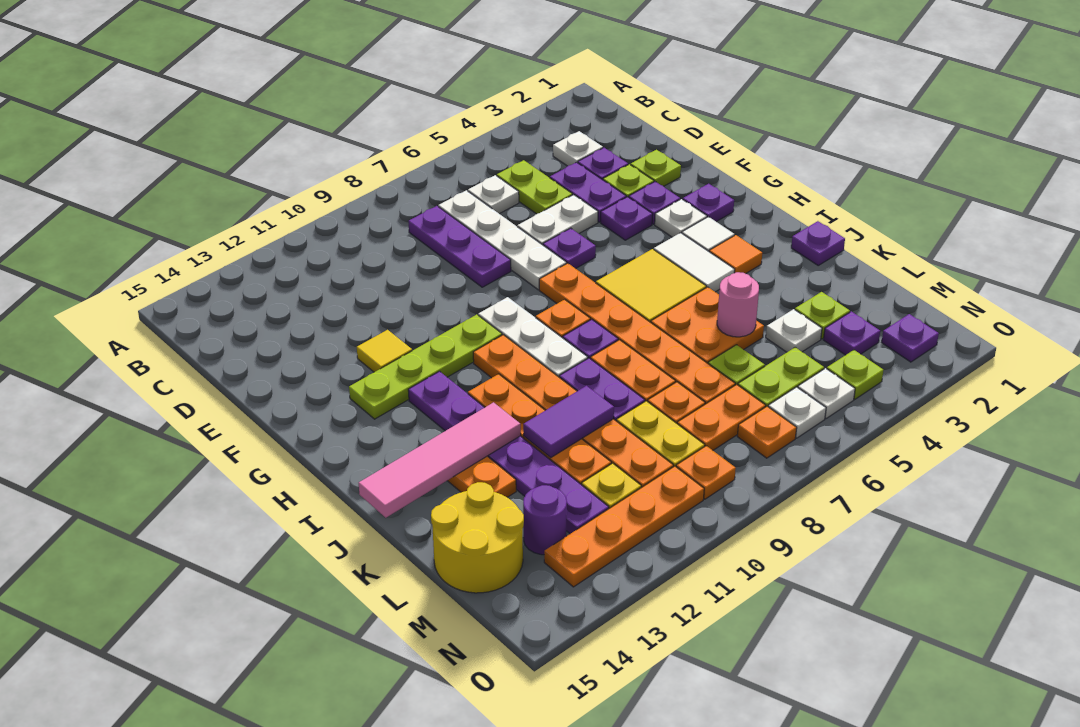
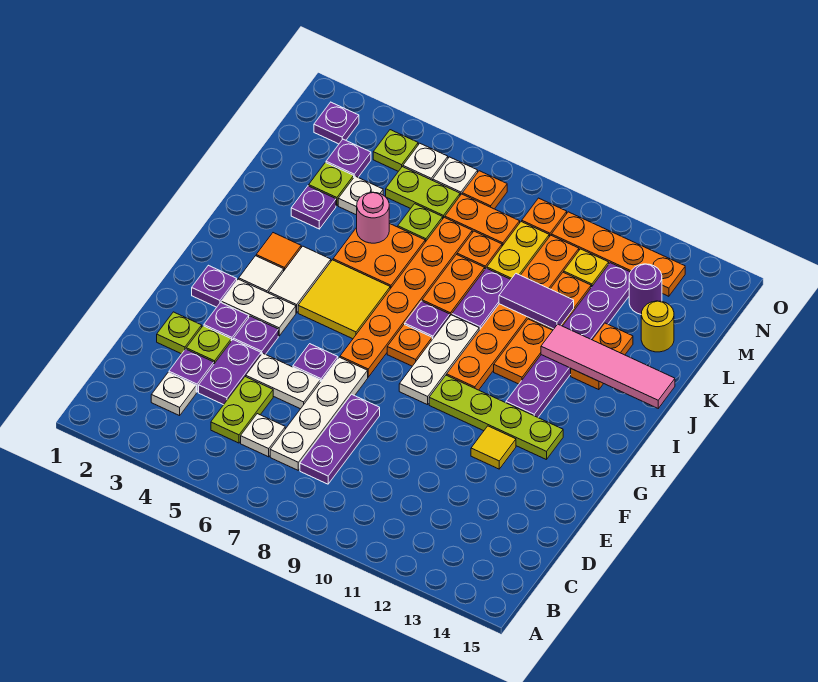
white plate G3 level 1 -> white plate G3:G4 level 1
purple plate J1 level 1 -> purple plate K3 level 1
yellow round brick L14:M15 level 1 -> yellow round brick L14 level 1

